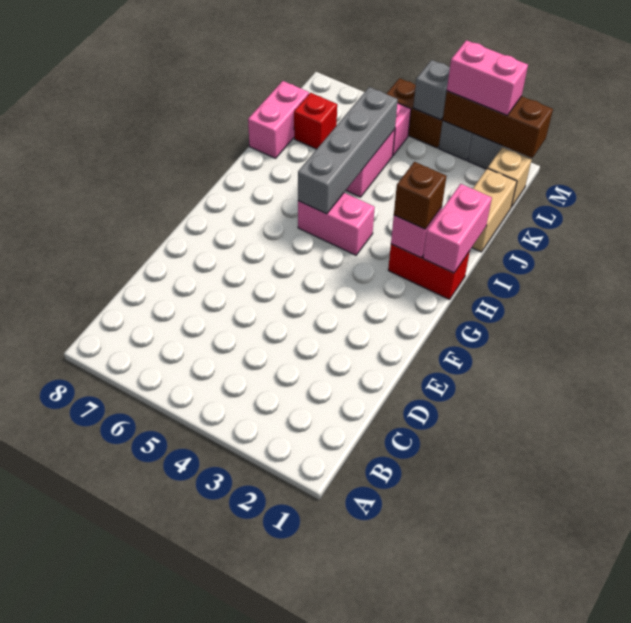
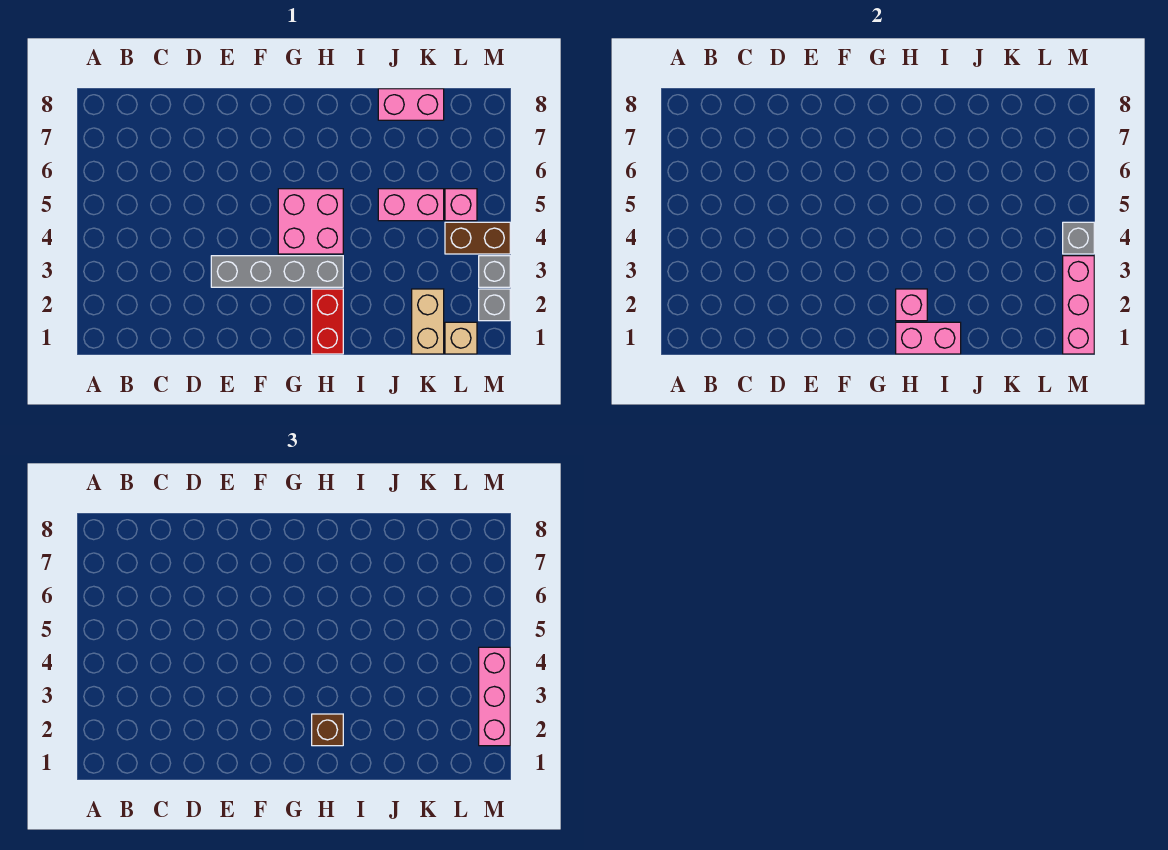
pink brick H4:H5 level 1 -> pink brick G4:H5 level 1
grey brick H5:K5 level 2 -> grey brick E3:H3 level 1
tan brick J1:K1 level 1 -> tan brick K1:K2 level 1
red brick K7 level 1 -> none
brown brick M1:M3 level 2 -> pink brick M1:M3 level 2
pink brick M2:M3 level 3 -> pink brick M2:M4 level 3
brown brick M4:M5 level 1 -> brown brick L4:M4 level 1

